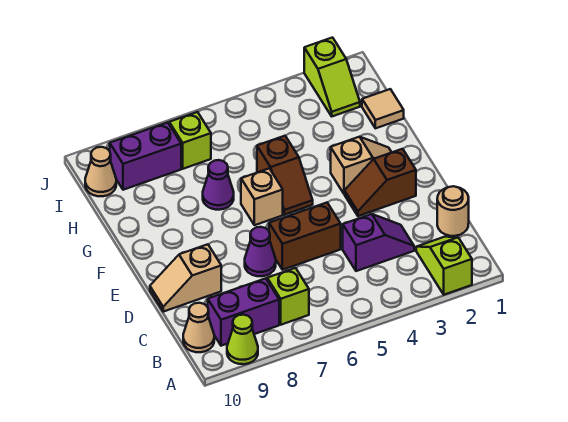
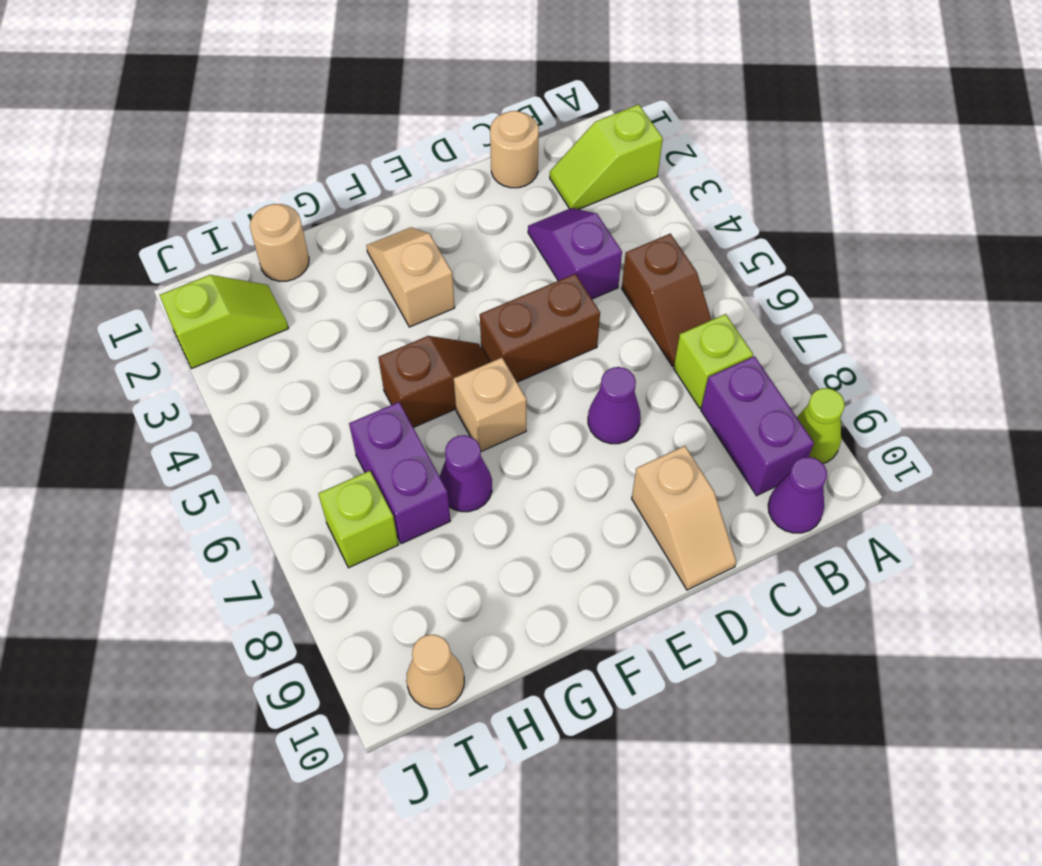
tan cone B10 level 1 -> purple cone B10 level 1
brown brick D5:D6 level 1 -> brown brick D5:E5 level 1
brown slope E2:E3 level 1 top 2 -> brown slope B5:B6 level 1 top 5
tan tile H1 level 1 -> tan round brick H1 level 1
purple brick I8:I9 level 1 -> purple brick H6:H7 level 1

